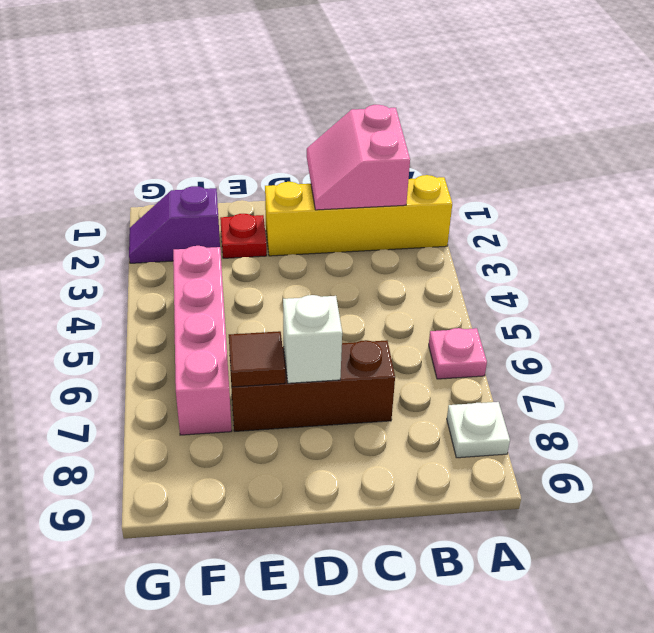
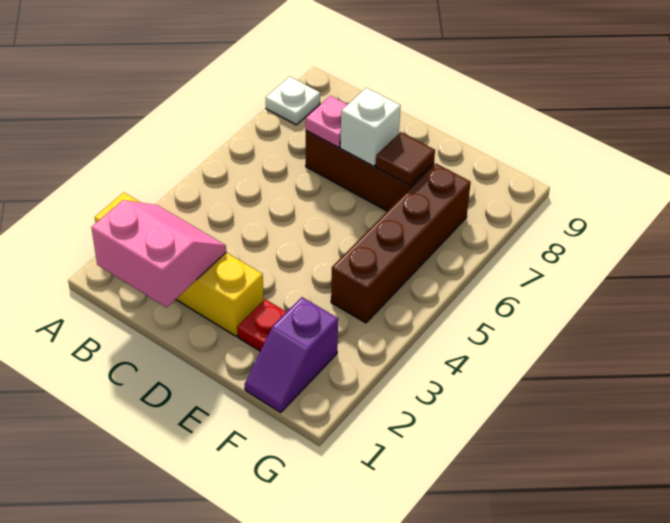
pink plate A6 level 1 -> pink plate C7 level 2
pink slope B1:C2 level 2 top B -> pink slope B1:C2 level 2 top 1
purple slope F2:G2 level 1 top F -> purple slope F1:F2 level 1 top 2
pink brick F4:F7 level 1 -> brown brick F4:F7 level 1

